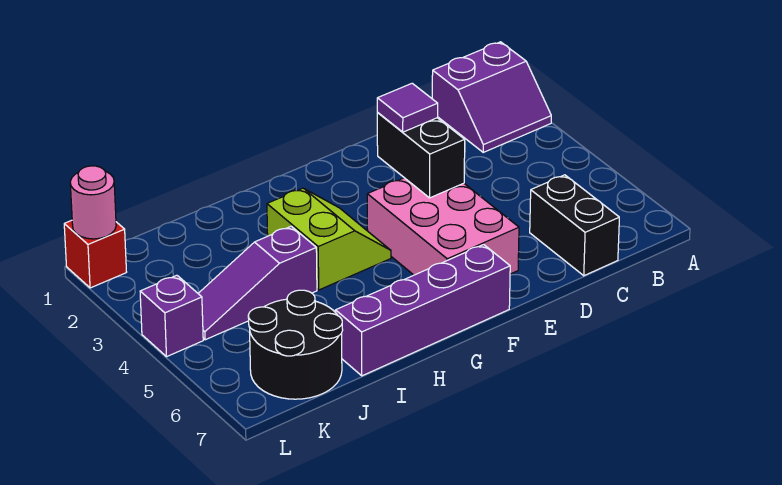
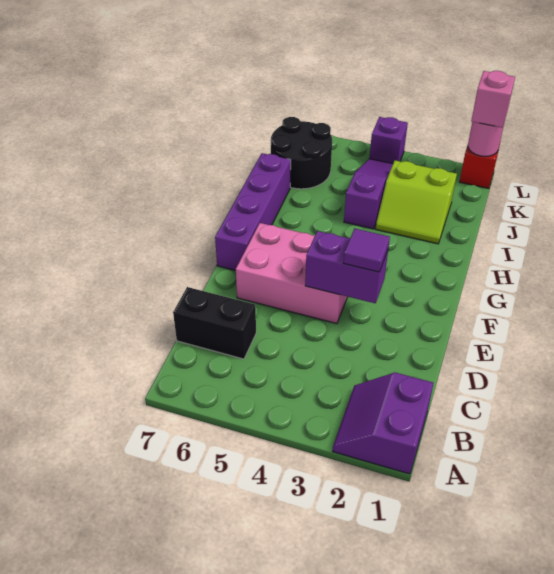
black brick E3:E4 level 2 -> purple brick E3:E4 level 2
lime slope G3:H4 level 1 top H -> lime slope I2:J3 level 1 top J
none -> pink brick L1 level 3

